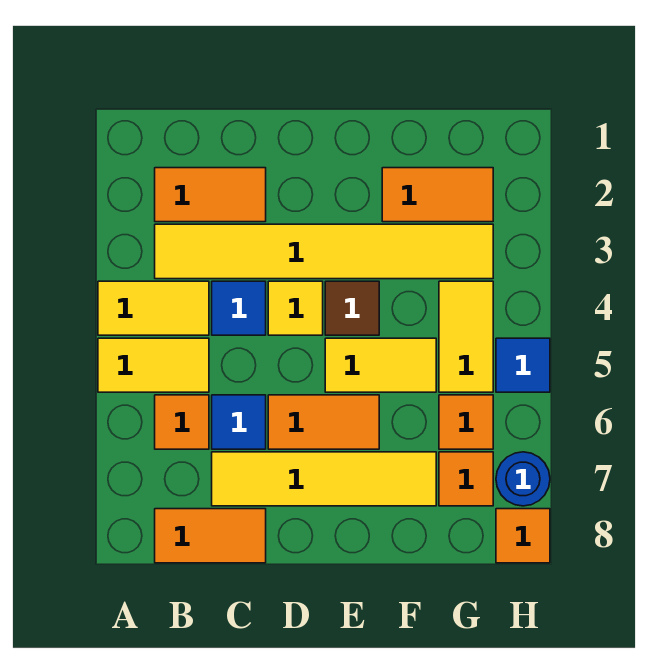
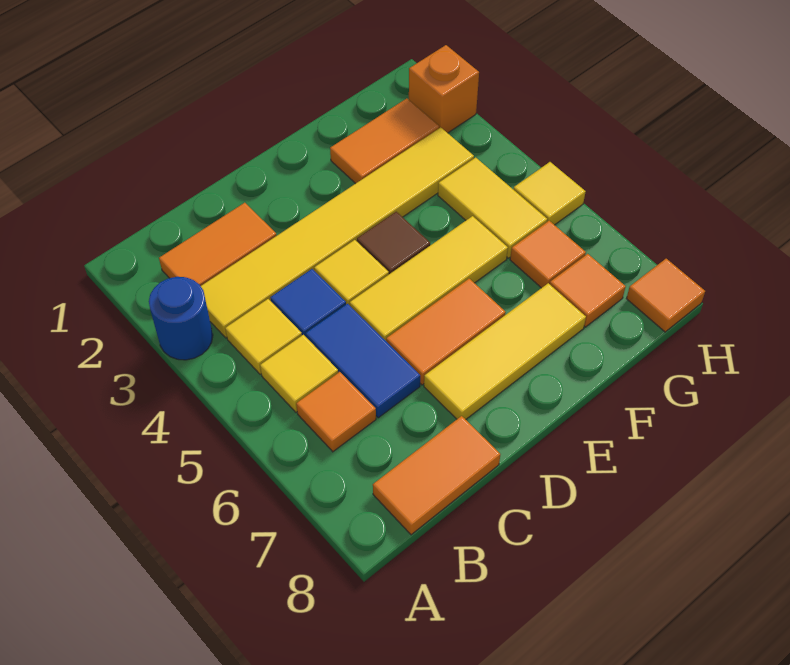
yellow tile A4:B4 level 1 -> yellow tile B4 level 1
yellow tile A5:B5 level 1 -> yellow tile B5 level 1
blue tile C6 level 1 -> blue tile C5:C6 level 1
yellow tile C7:F7 level 1 -> yellow tile D7:F7 level 1
yellow tile E5:F5 level 1 -> yellow tile D5:F5 level 1
none -> orange brick H2 level 1
blue tile H5 level 1 -> yellow tile H5 level 1
blue round brick H7 level 1 -> blue round brick A3 level 1

